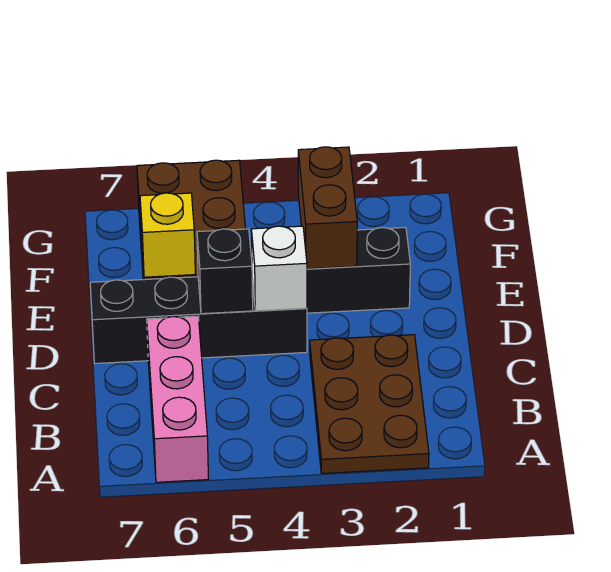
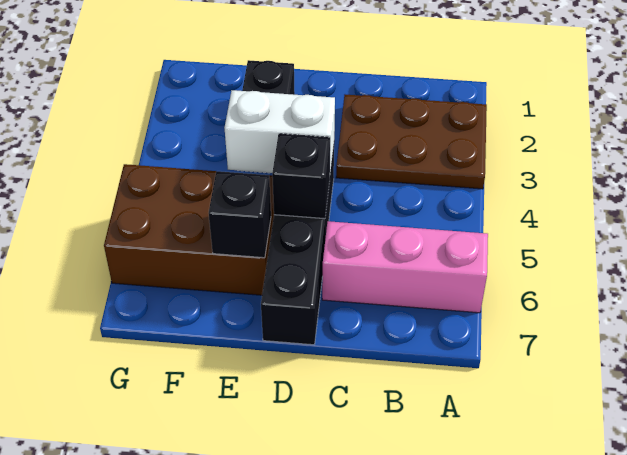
white brick D4 level 2 -> white brick D4:E4 level 2
brown brick E3:F3 level 2 -> none
yellow brick E6 level 2 -> black brick E6 level 2

